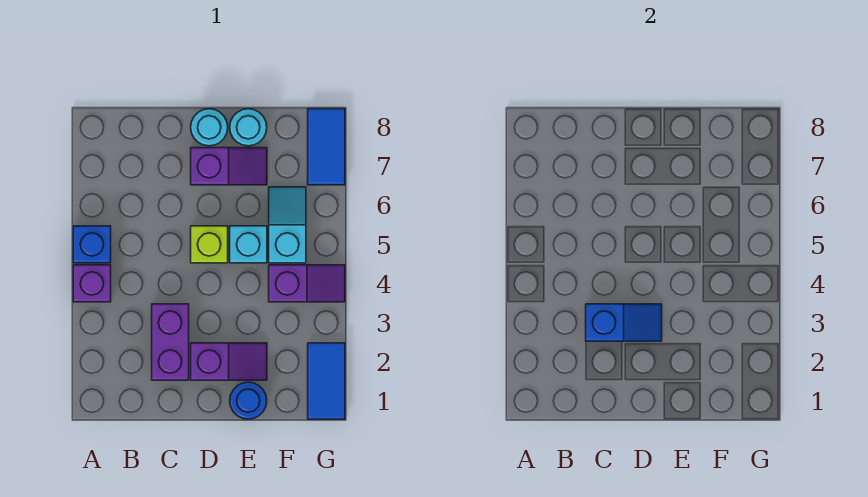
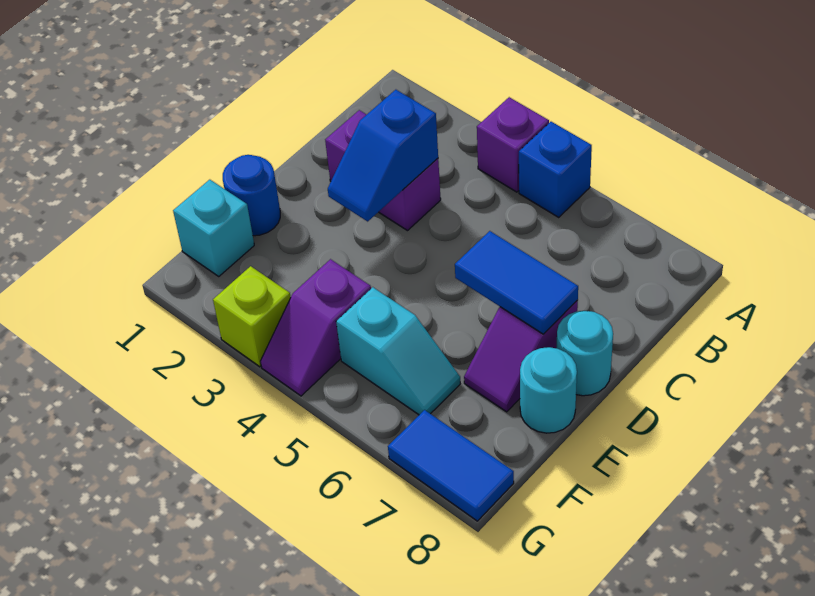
purple slope D2:E2 level 1 top D -> none
lime brick D5 level 1 -> lime brick G3 level 1
cyan brick E5 level 1 -> cyan brick F1 level 1
blue tile G1:G2 level 1 -> blue tile D6:D7 level 2

